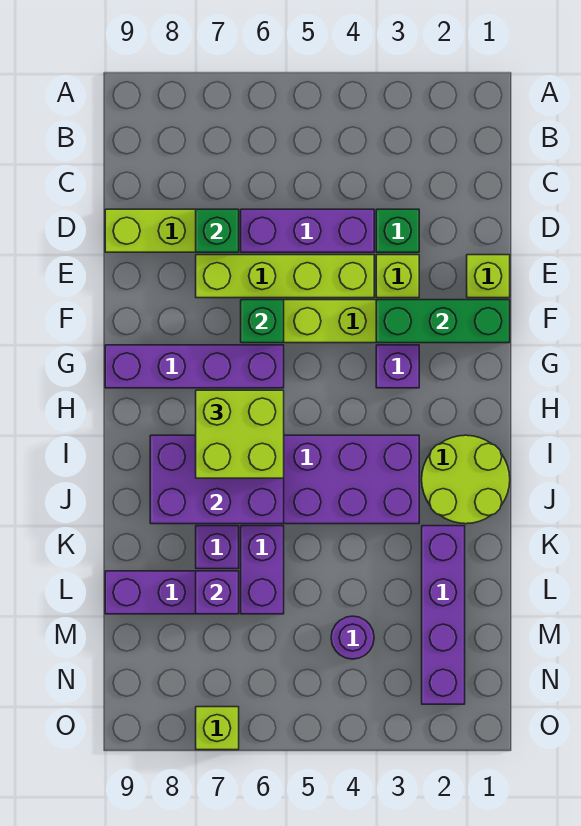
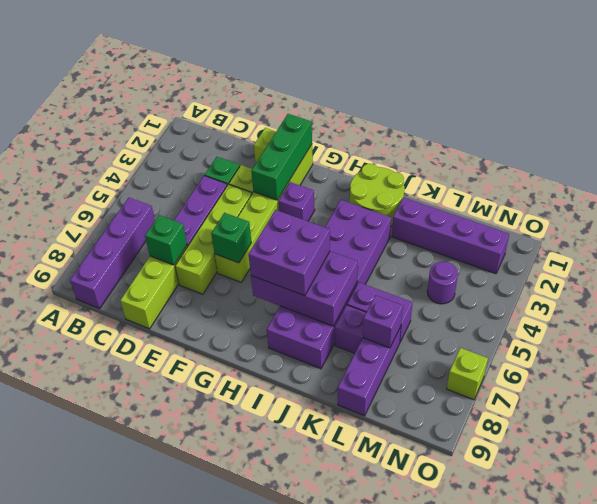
purple brick G6:G9 level 1 -> purple brick B6:B9 level 1
lime brick H6:I7 level 3 -> purple brick H6:I7 level 3
purple brick I6:J8 level 2 -> purple brick H6:J7 level 2

